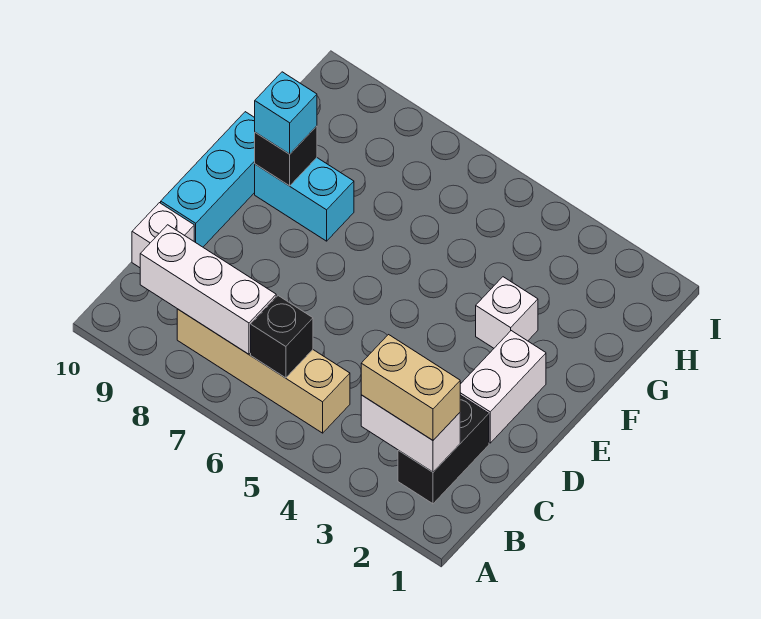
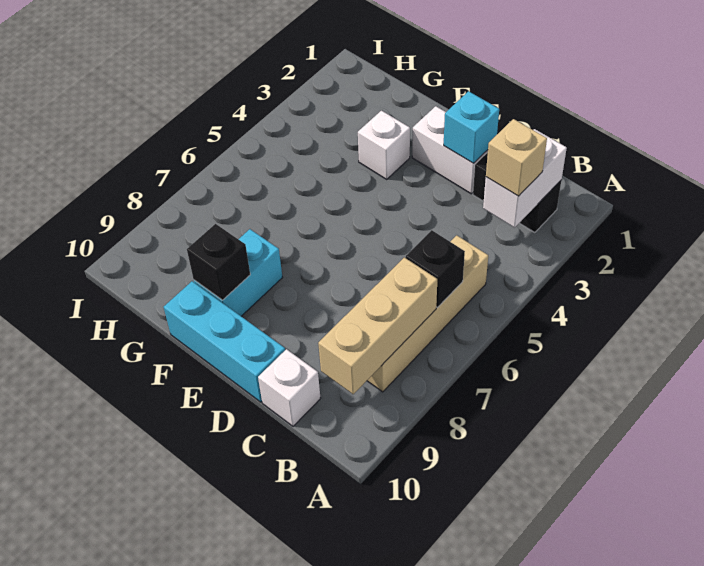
tan brick B2:B3 level 3 -> tan brick B3 level 3
white brick B7:B9 level 2 -> tan brick B7:B9 level 2
cyan brick F9 level 3 -> cyan brick D2 level 2

